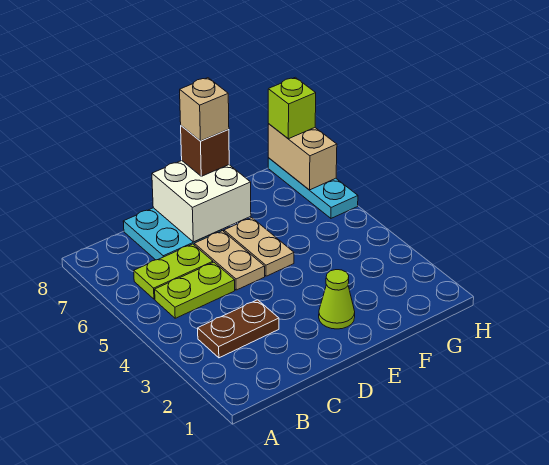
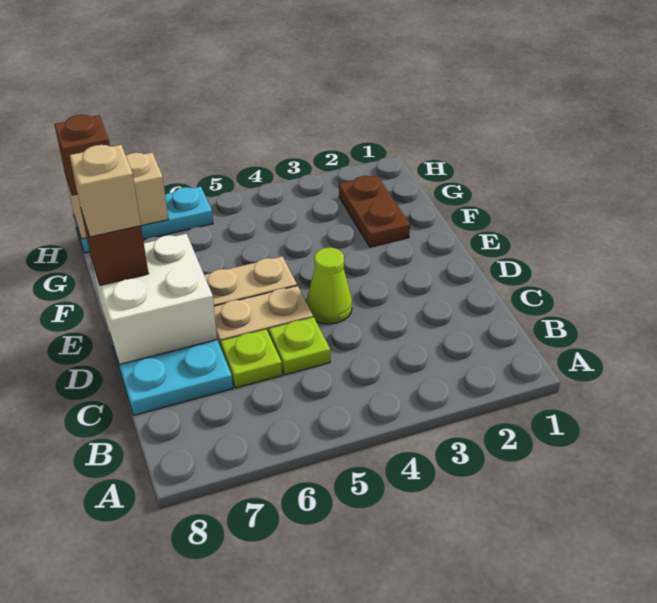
brown plate B3:C3 level 1 -> brown plate F2:G2 level 1
lime plate B5:C5 level 1 -> lime plate C5 level 1
lime plate B6:C6 level 1 -> lime plate C6 level 1
lime cone E2 level 1 -> lime cone D4 level 1
lime brick H8 level 3 -> brown brick H8 level 3

